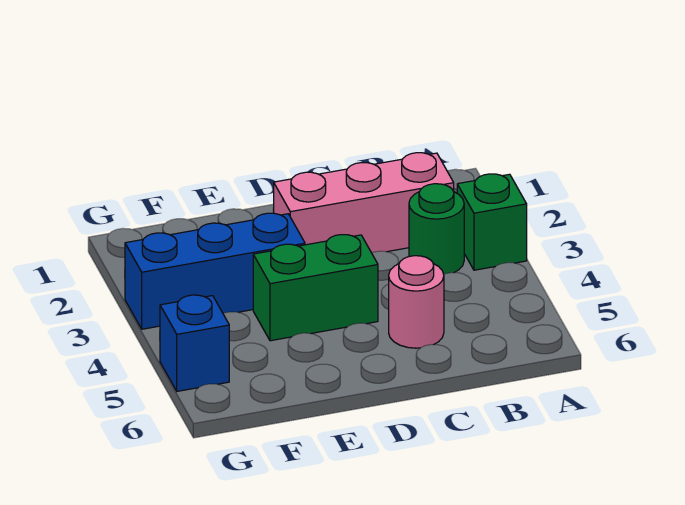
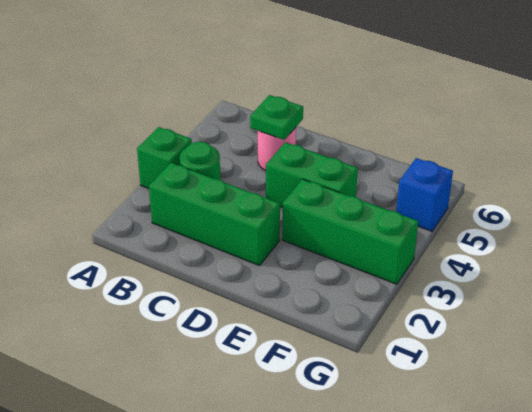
pink brick B2:D2 level 1 -> green brick B2:D2 level 1
none -> green plate C5 level 2
blue brick E3:G3 level 1 -> green brick E3:G3 level 1

